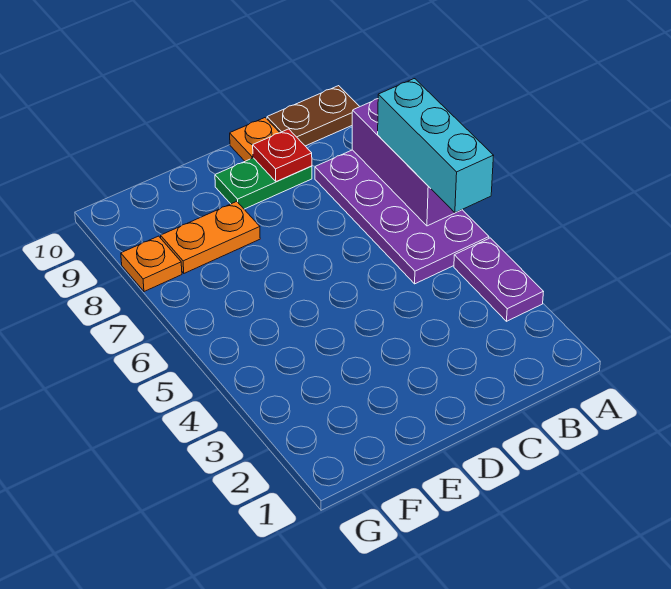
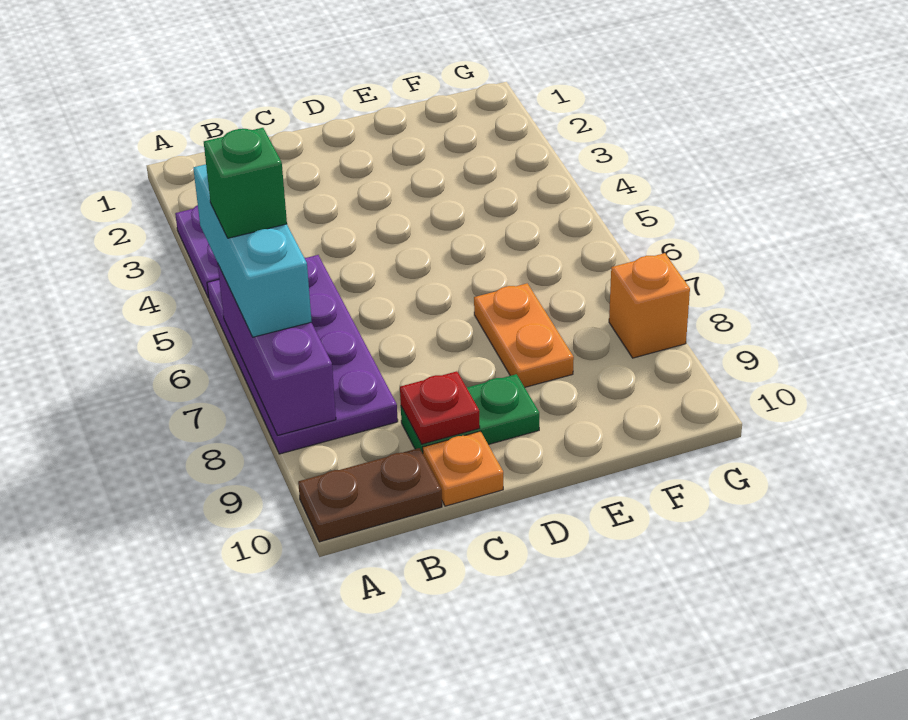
none -> green brick A6 level 4
orange plate E8:F8 level 1 -> orange plate E7:E8 level 1
orange plate G8 level 1 -> orange brick G8 level 1

